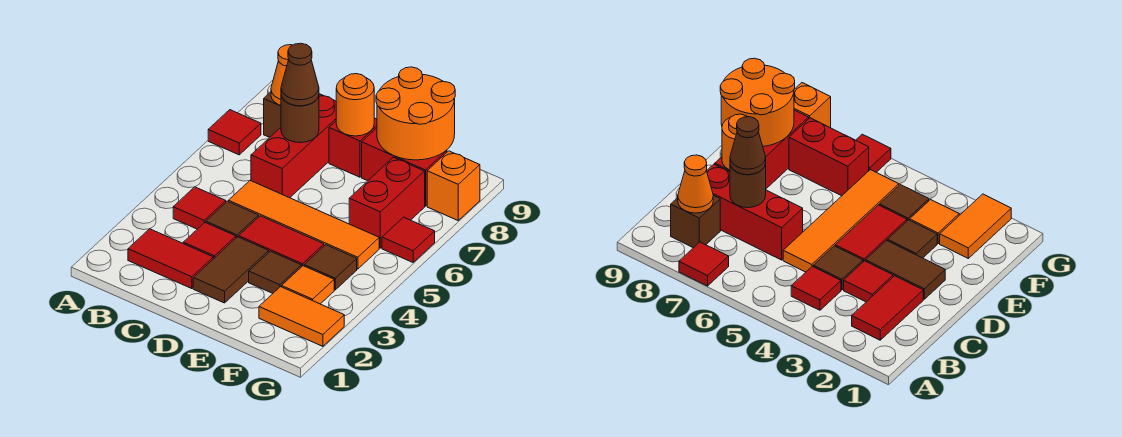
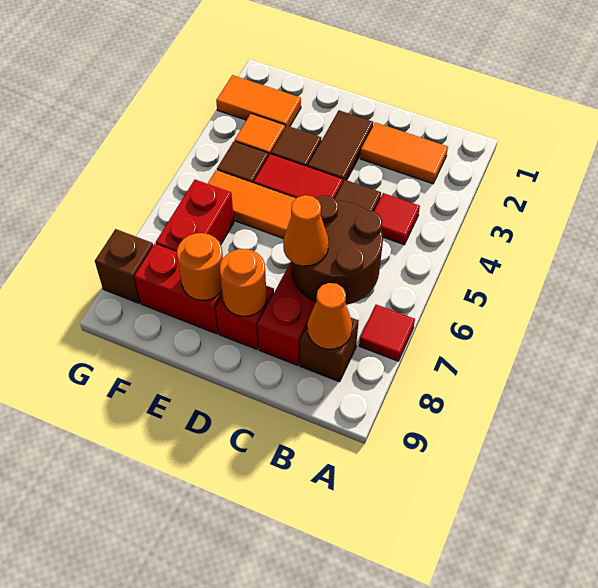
red tile B2:C2 level 1 -> orange tile B2:C2 level 1
red tile C3 level 1 -> none
brown round brick C7 level 2 -> brown round brick B6:C7 level 2
brown cone C7 level 3 -> orange cone C7 level 3
orange round brick E8:F9 level 2 -> orange round brick E8 level 2
red tile G6 level 1 -> none
orange brick G8 level 1 -> brown brick G8 level 1

